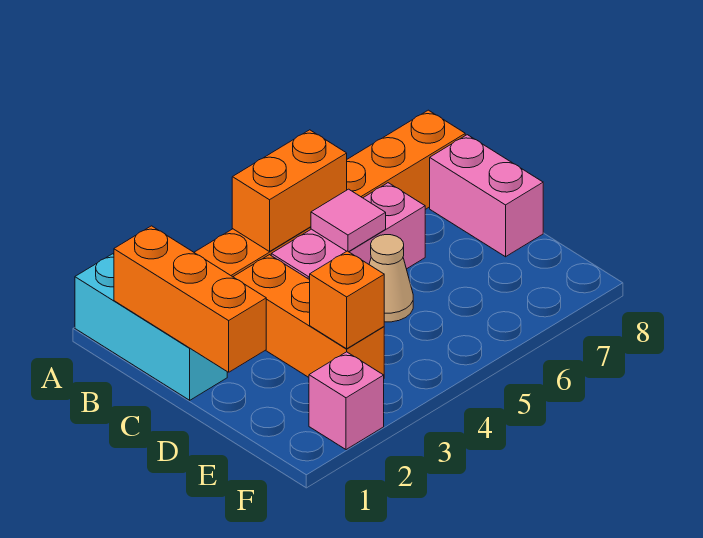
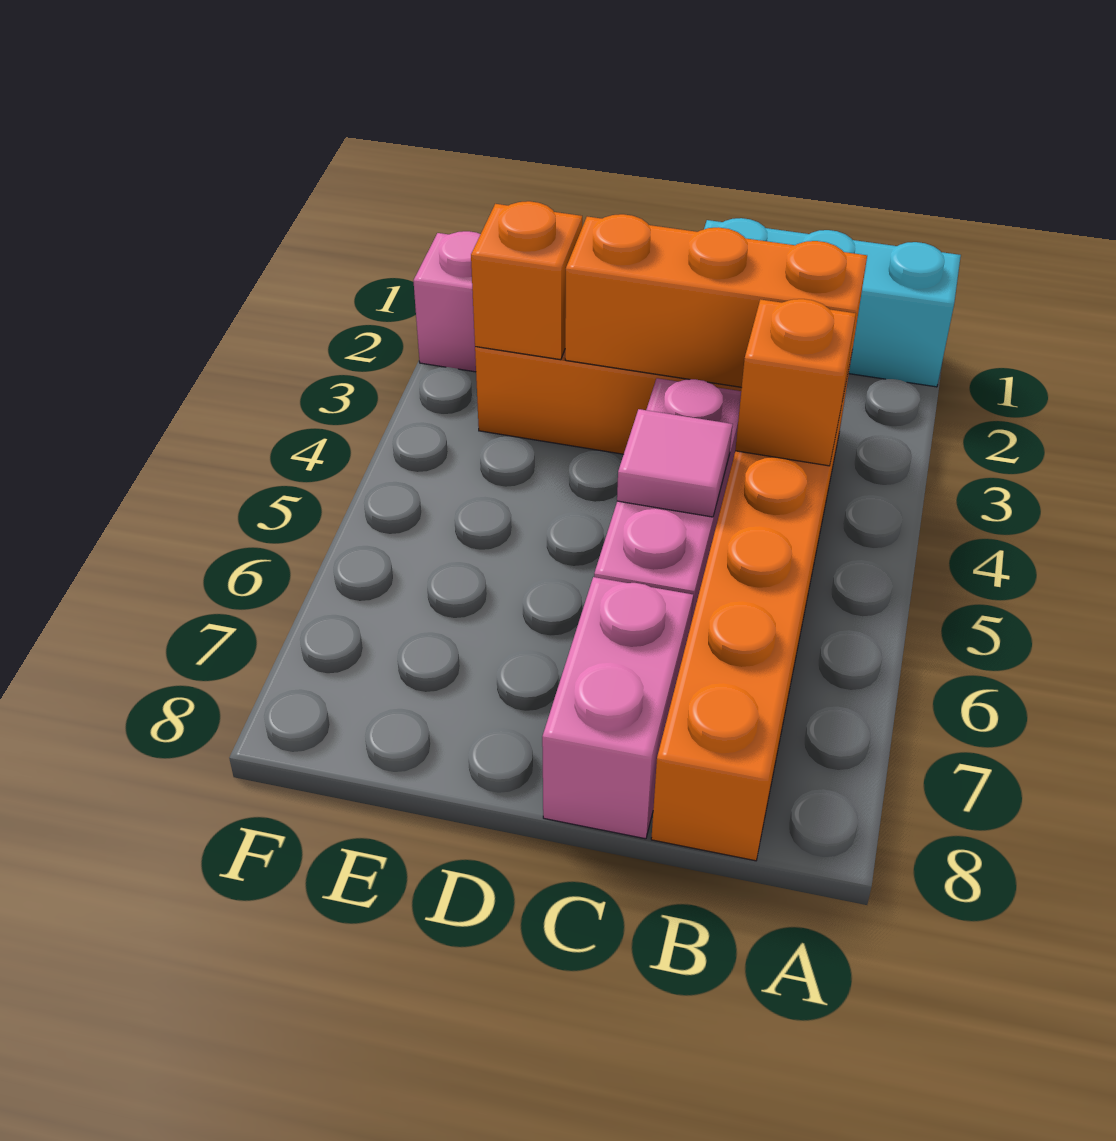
orange brick B1:D1 level 2 -> orange brick B3:D3 level 2
orange brick B4:B5 level 2 -> orange brick B4 level 2
pink brick C8:D8 level 1 -> pink brick C7:C8 level 1
tan cone D5 level 1 -> none

